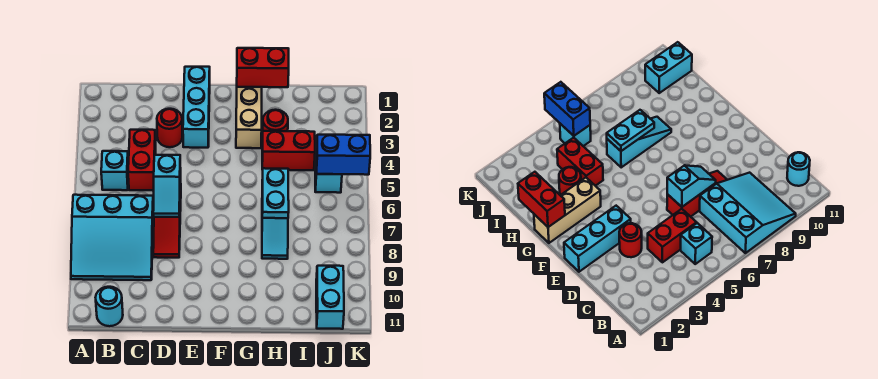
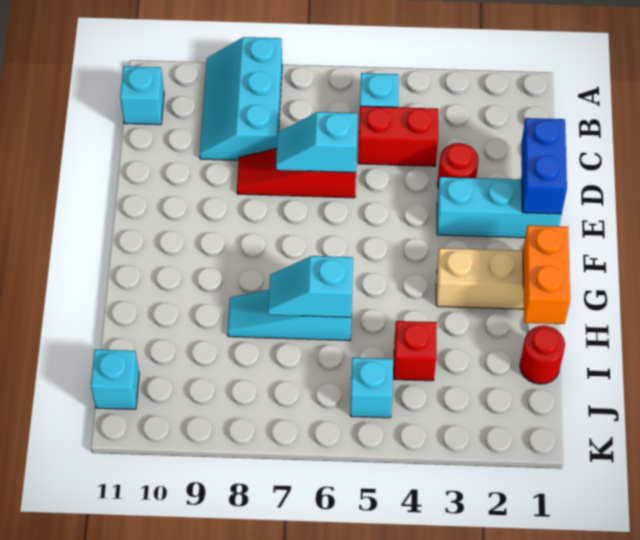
cyan slope A7:C9 level 1 top 7 -> cyan slope A8:C9 level 1 top 8
cyan round brick B11 level 1 -> cyan brick B11 level 1
red brick G1:H1 level 2 -> orange brick G1:H1 level 2
red round brick H3 level 1 -> red round brick I1 level 1
red brick H4:I4 level 1 -> red brick I4 level 1
cyan plate H6:H7 level 2 -> cyan slope H6:H7 level 2 top 6
blue brick J5:K5 level 2 -> blue brick D1:E1 level 2
cyan brick J10:J11 level 1 -> cyan brick J11 level 1

